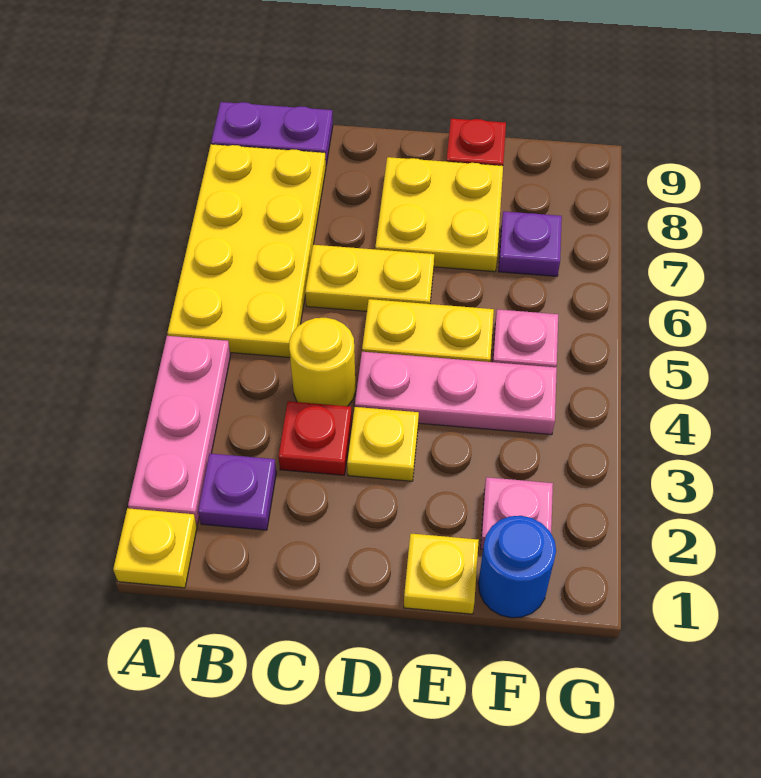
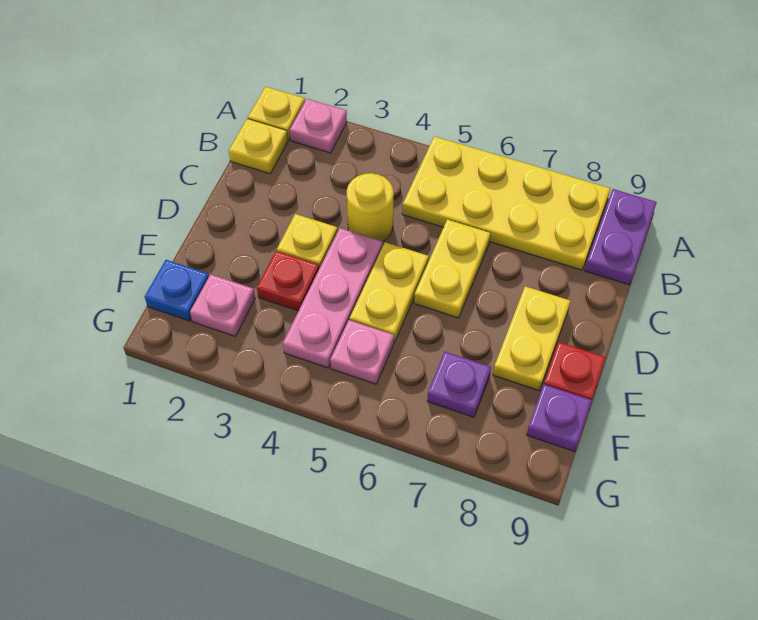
pink plate A2:A4 level 1 -> pink plate A2 level 1
purple plate B2 level 1 -> purple plate F9 level 1
red plate C3 level 1 -> red plate E3 level 1
yellow plate D7:E8 level 1 -> yellow plate D8:E8 level 1
yellow plate E1 level 1 -> yellow plate B1 level 1
blue round brick F1 level 1 -> blue plate F1 level 1

